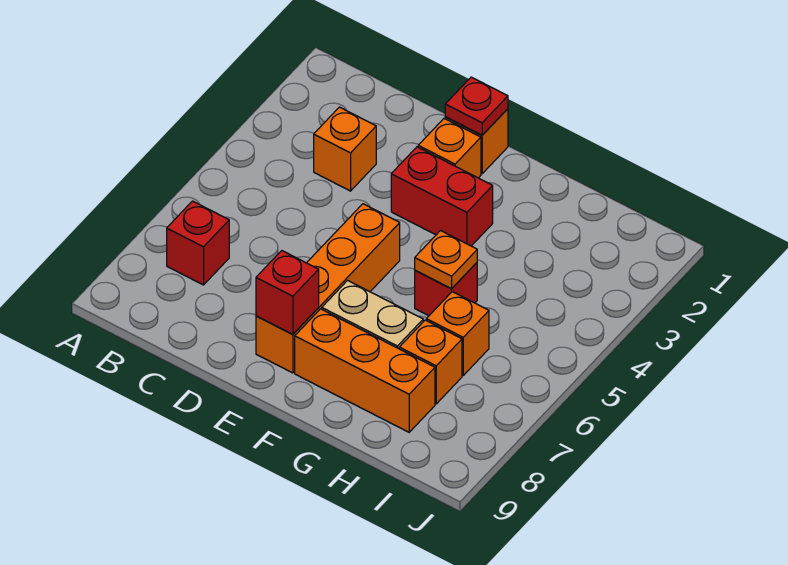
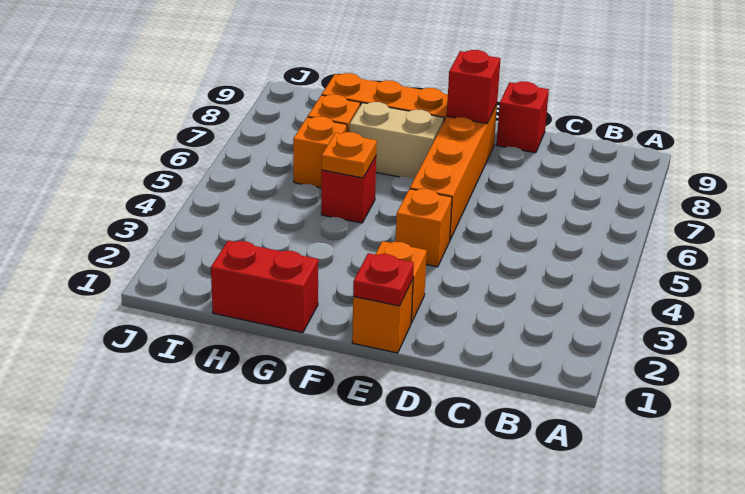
red brick B7 level 1 -> red brick D9 level 1
orange brick C3 level 1 -> orange brick E4 level 1
red brick E3:F3 level 1 -> red brick G1:H1 level 1

